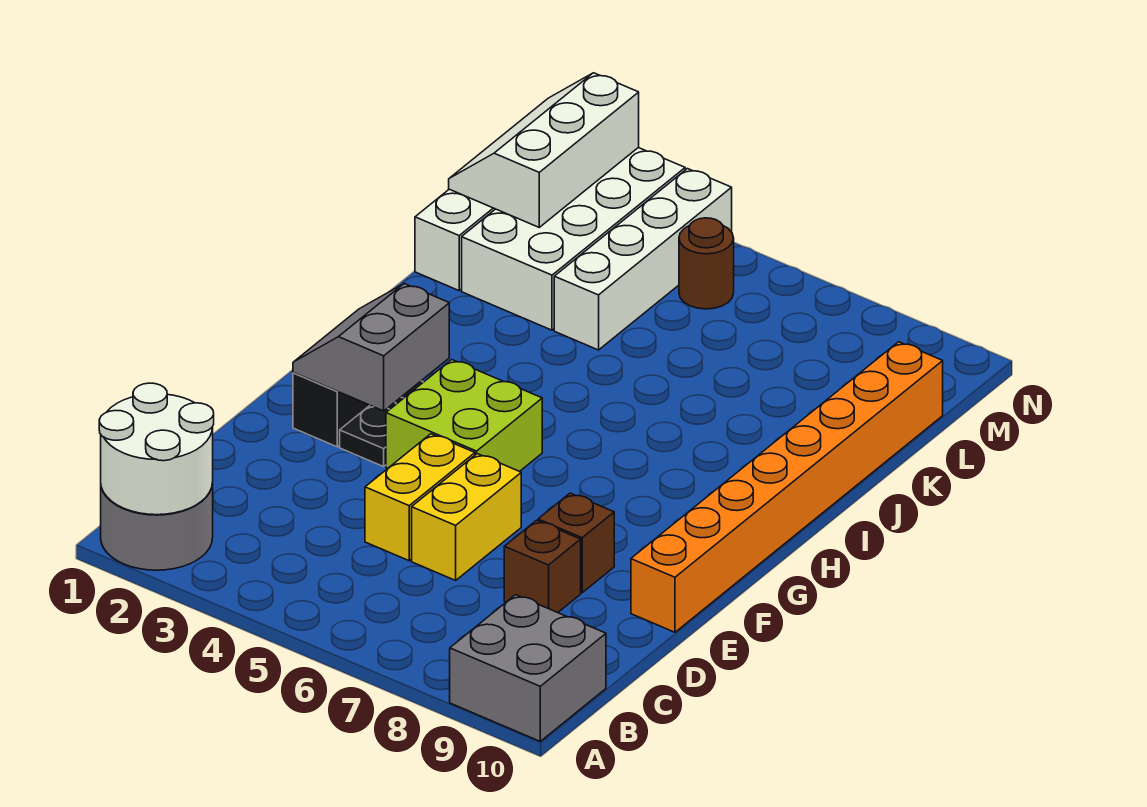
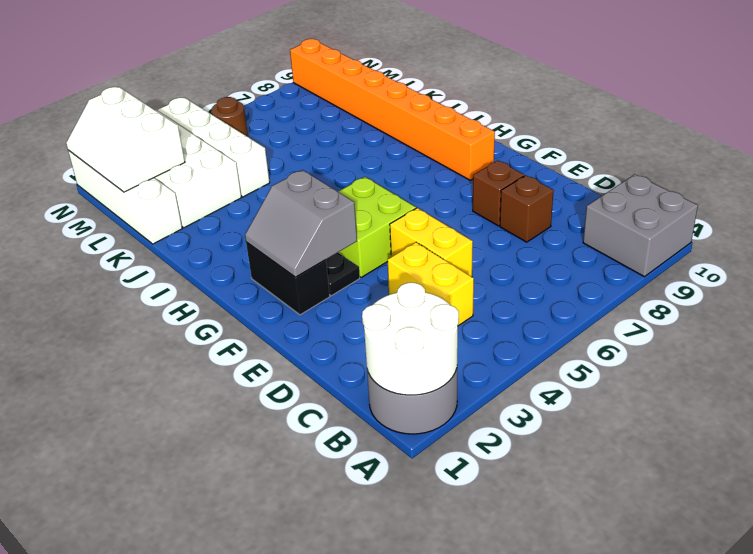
yellow brick D6:E6 level 1 -> yellow brick C4:D4 level 1
orange brick E10:L10 level 1 -> orange brick G9:N9 level 1

